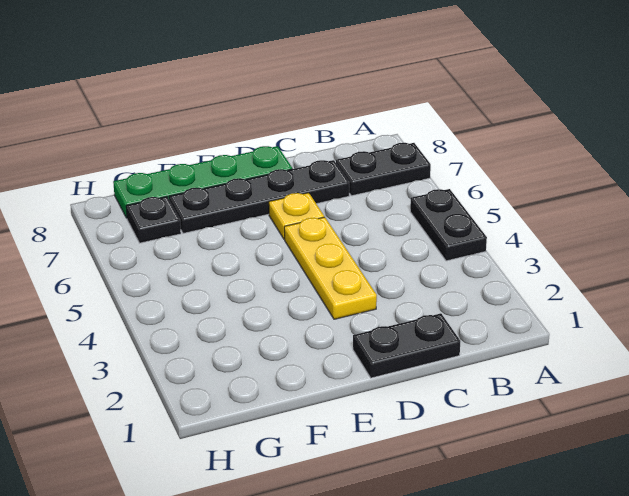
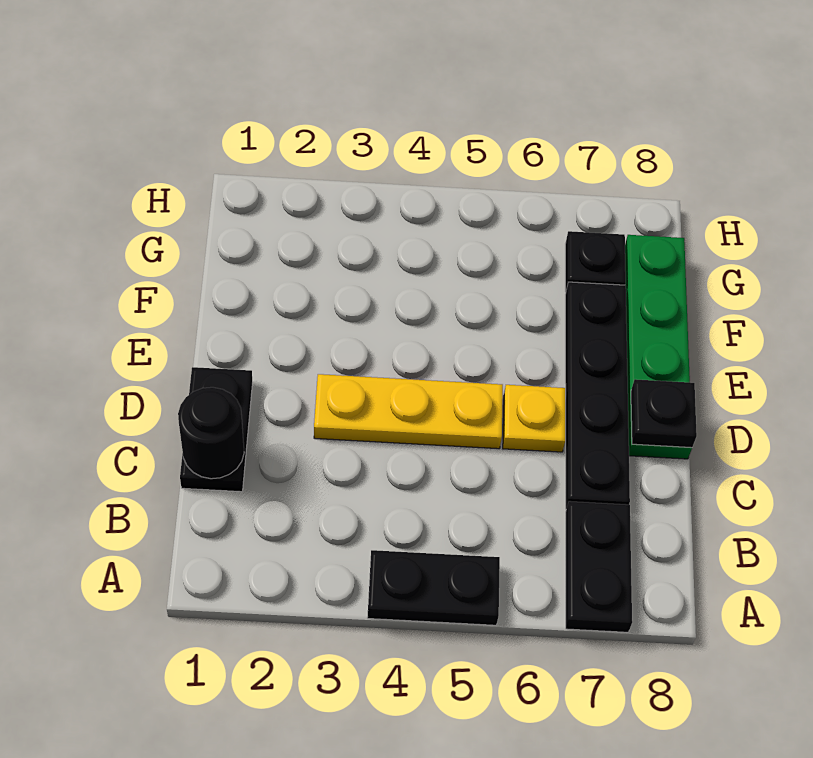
none -> black round brick C1 level 2
none -> black plate D8 level 2

